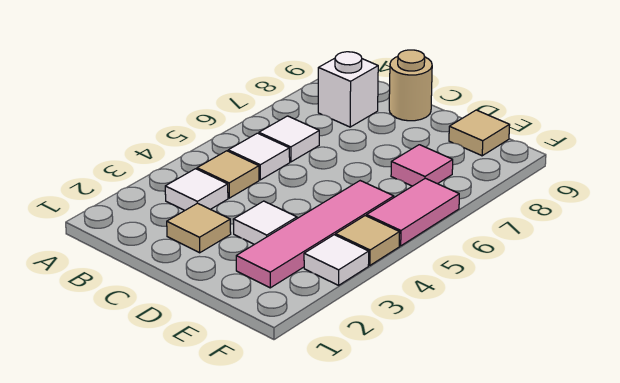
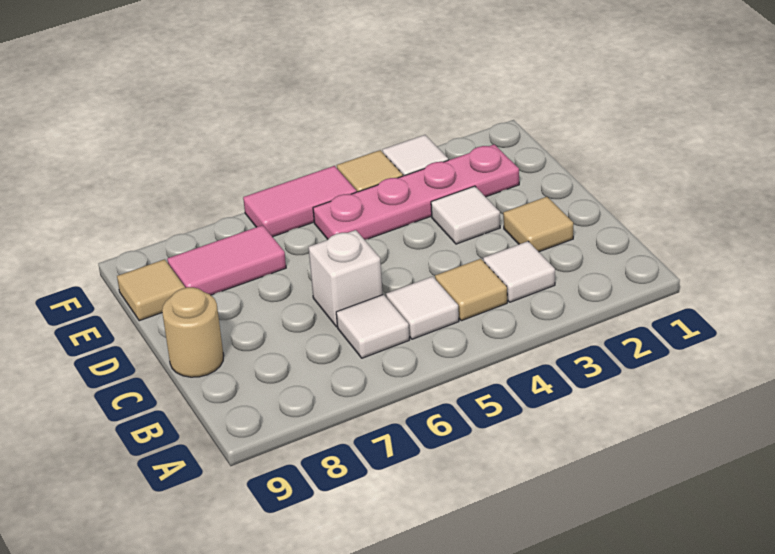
white brick B8 level 1 -> white brick C6 level 1
pink tile E2:E5 level 1 -> pink plate E2:E5 level 1
pink tile E7 level 1 -> pink tile E7:E8 level 1

